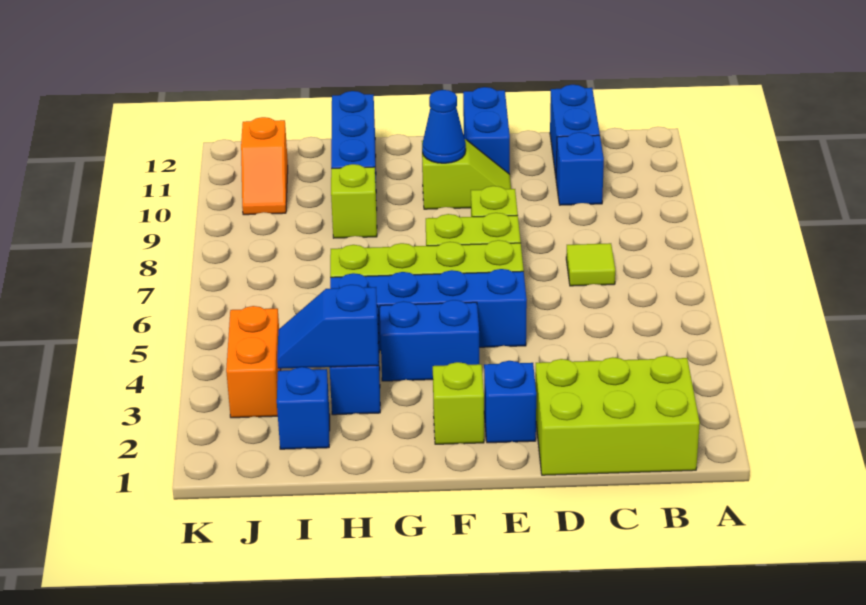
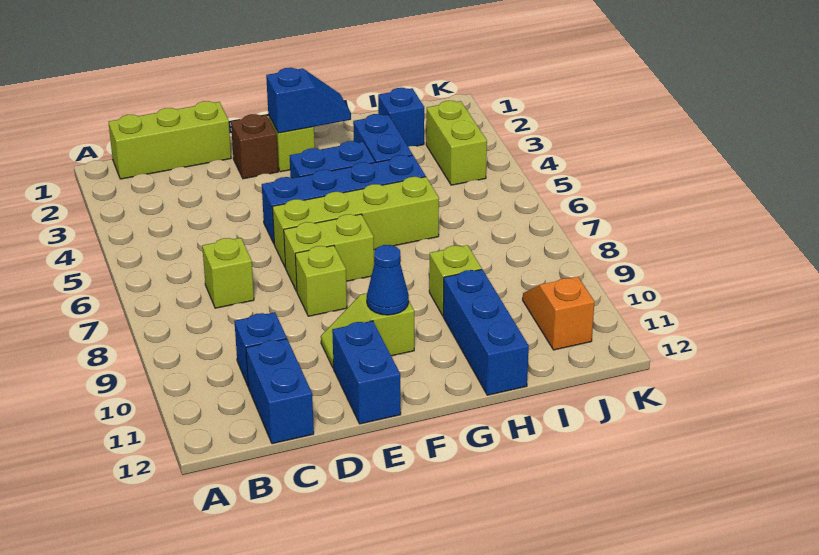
lime brick B1:D2 level 1 -> lime brick B1:D1 level 1
lime tile C7 level 1 -> lime brick C7 level 1
blue brick E2 level 1 -> brown brick E2 level 1
blue slope H3:I3 level 2 top H -> blue slope F2:G2 level 2 top F
orange brick J3:J4 level 1 -> lime brick J3:J4 level 1

